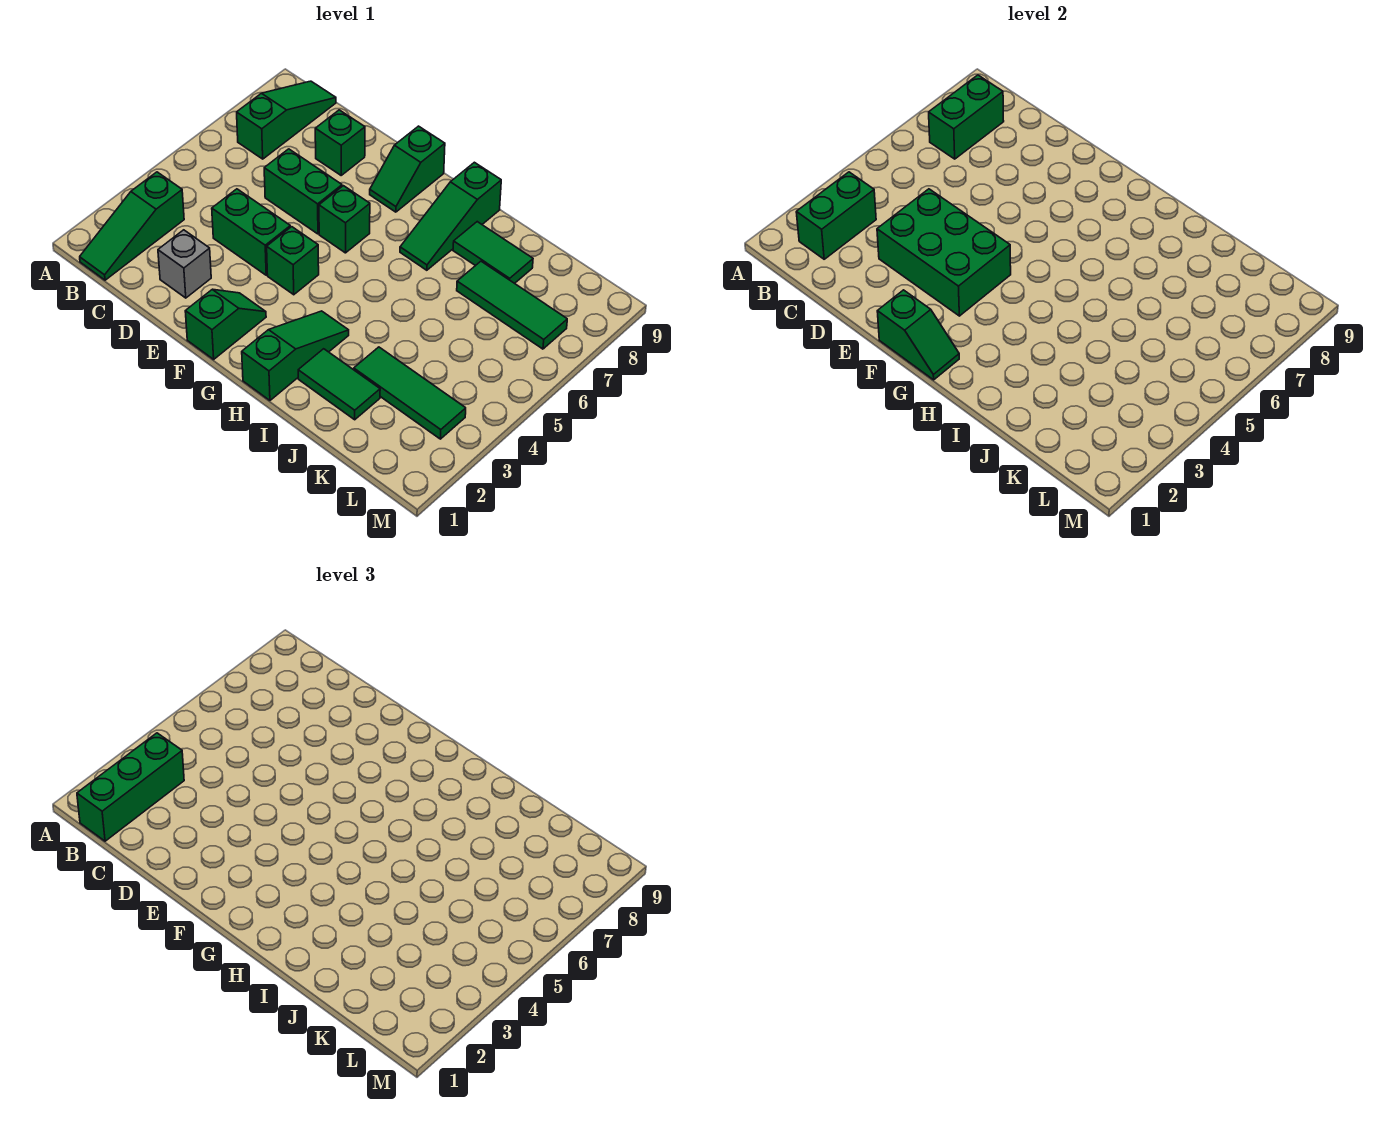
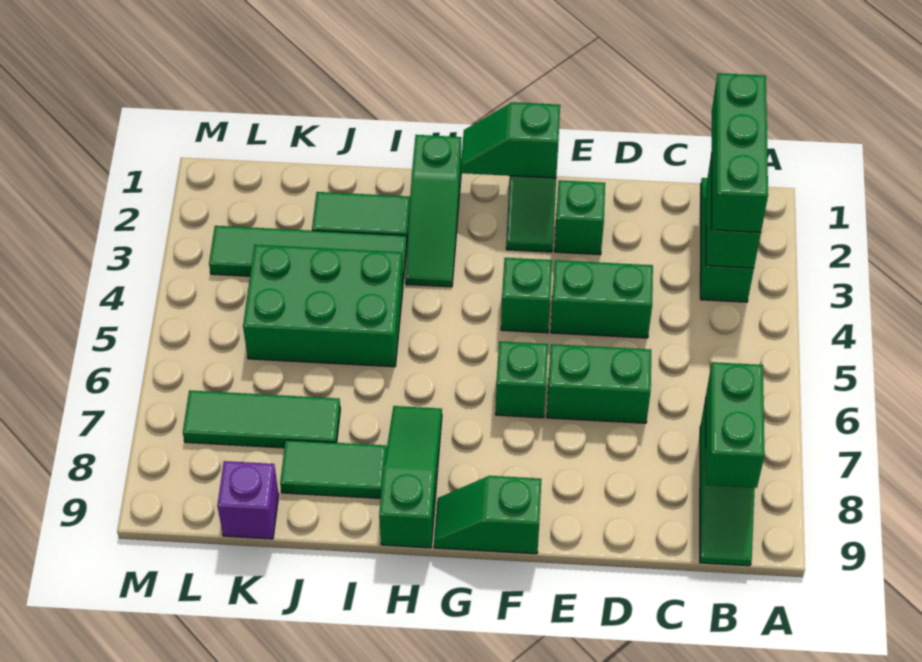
grey brick D2 level 1 -> none
green brick D3:F4 level 2 -> green brick I4:K5 level 1
green brick D8 level 1 -> green brick E2 level 1
green slope F8:F9 level 1 top 9 -> green slope F9:G9 level 1 top F
green tile J3:L3 level 1 -> green tile I3:L3 level 1
none -> purple brick K9 level 1

